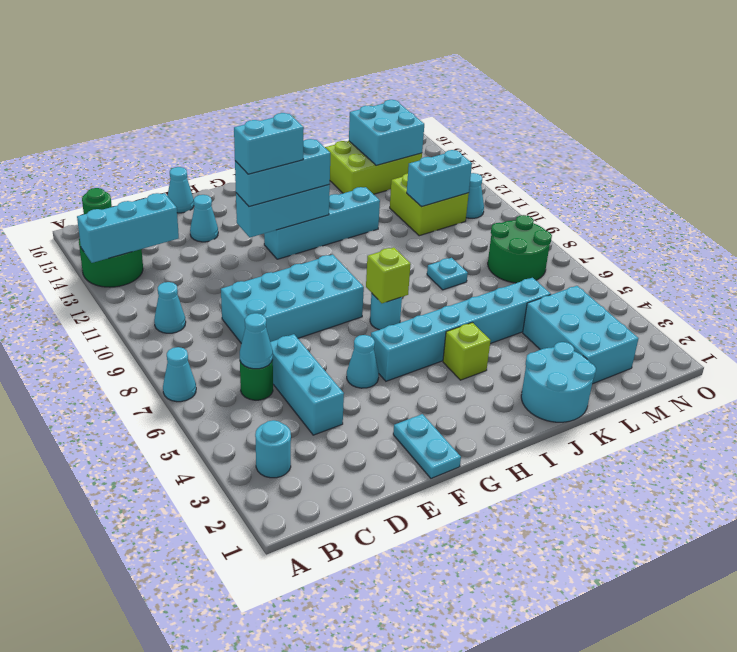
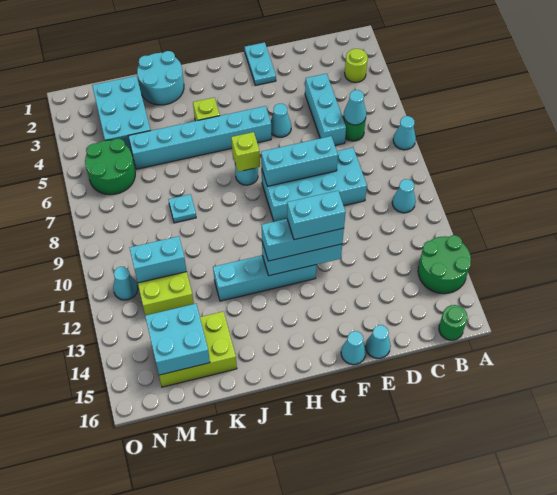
cyan brick A13:C13 level 2 -> cyan brick E8:G8 level 2
cyan round brick B3 level 1 -> lime round brick B3 level 1
cyan cone E14 level 1 -> cyan cone F16 level 1
green round brick M7:N8 level 1 -> green round brick M5:N6 level 1

